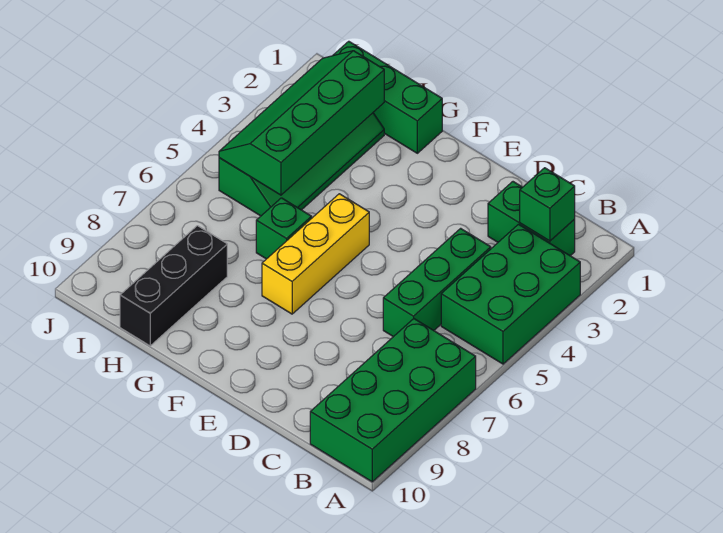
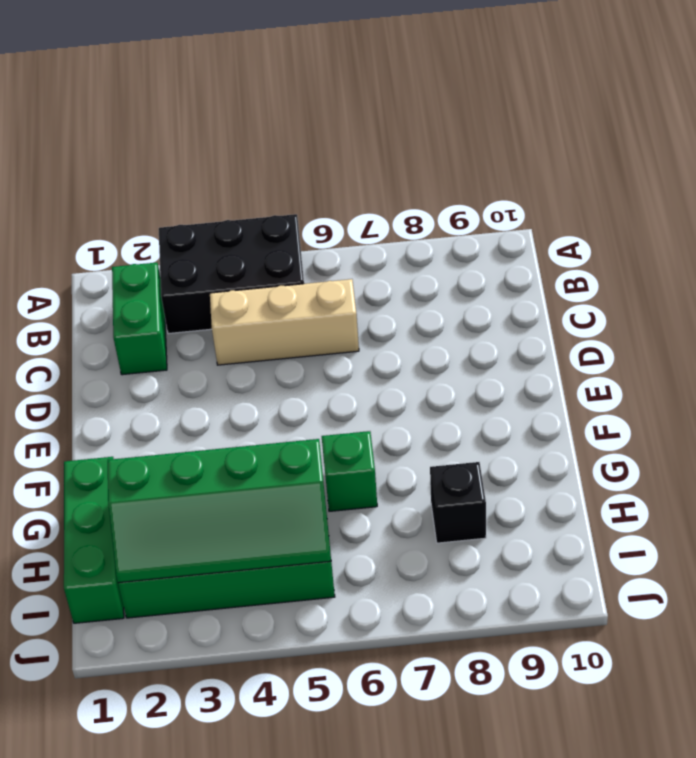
green brick A3:B5 level 1 -> black brick A3:B5 level 1
green brick A7:B10 level 1 -> none
green brick B2 level 2 -> none
green brick C4:C6 level 1 -> tan brick C4:C6 level 1
yellow brick F5:F7 level 1 -> none
black brick H8:H10 level 1 -> black brick H8 level 1

